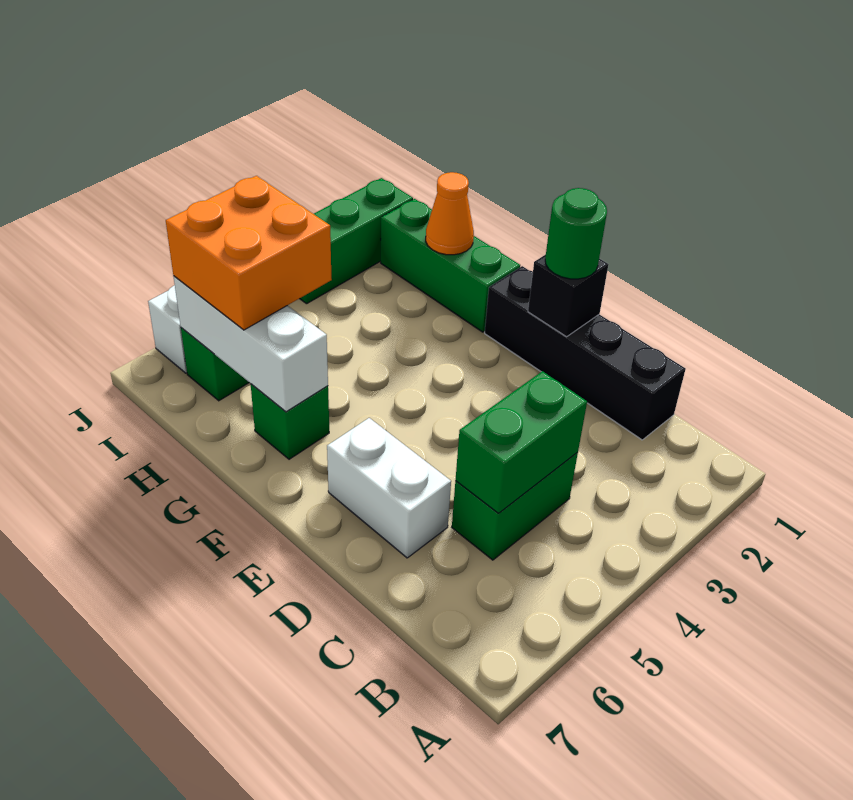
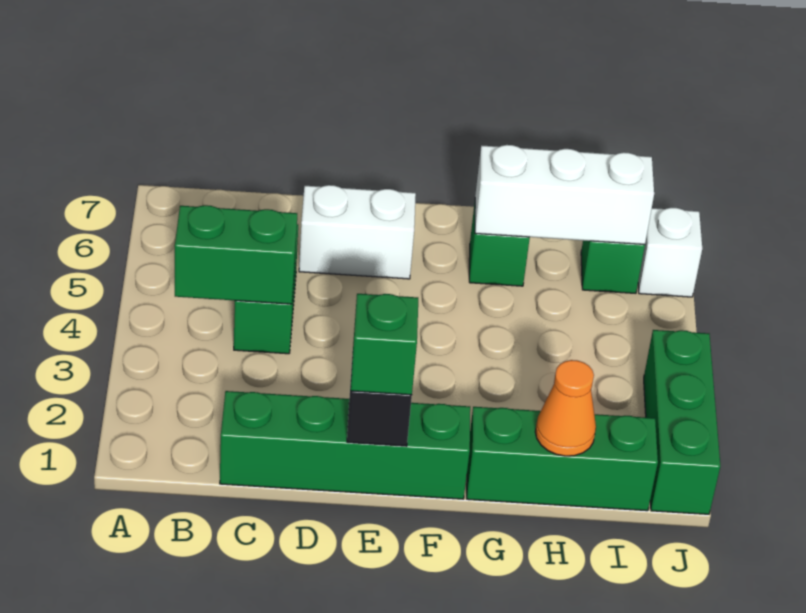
black brick C1:F1 level 1 -> green brick C1:F1 level 1
green brick C4:C5 level 2 -> green brick B4:C4 level 2
green round brick E1 level 3 -> green brick E1 level 3
orange brick H5:I6 level 3 -> none

